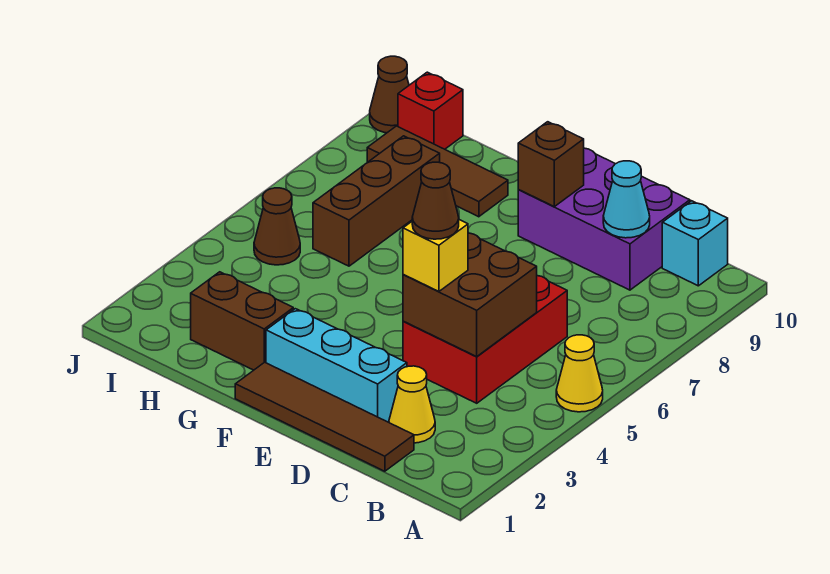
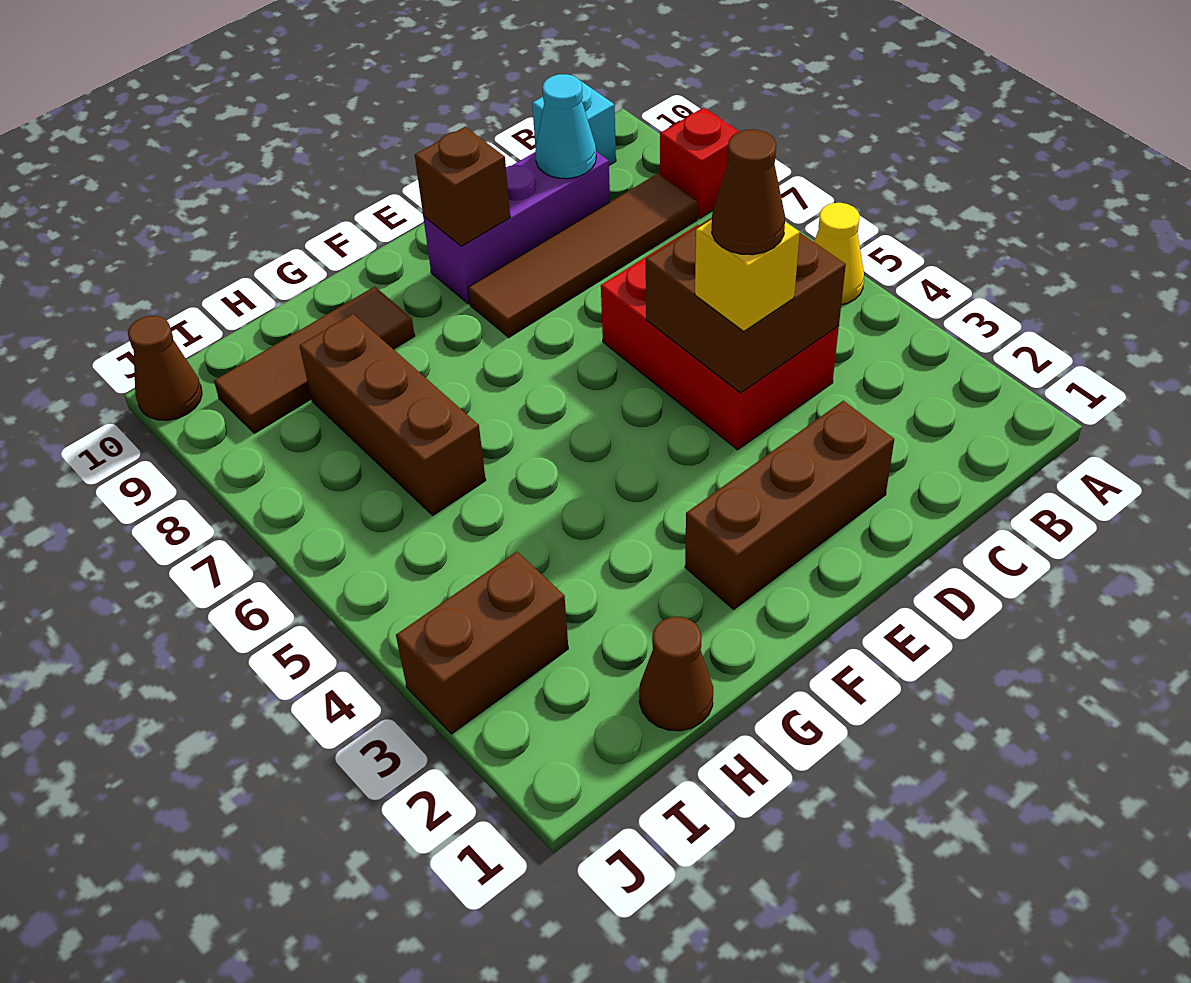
brown tile C1:F1 level 1 -> brown tile B8:E8 level 1
yellow cone C2 level 1 -> none
purple brick C9:E10 level 1 -> purple brick C9:E9 level 1
cyan brick D2:F2 level 1 -> brown brick D2:F2 level 1
brown brick G2:H2 level 1 -> brown brick I3:J3 level 1
brown cone I5 level 1 -> brown cone H1 level 1
red brick I10 level 1 -> red brick A8 level 1

